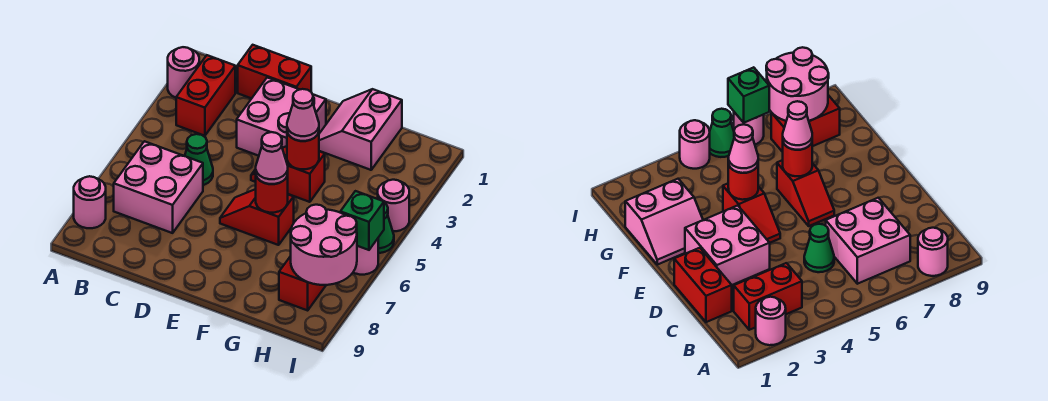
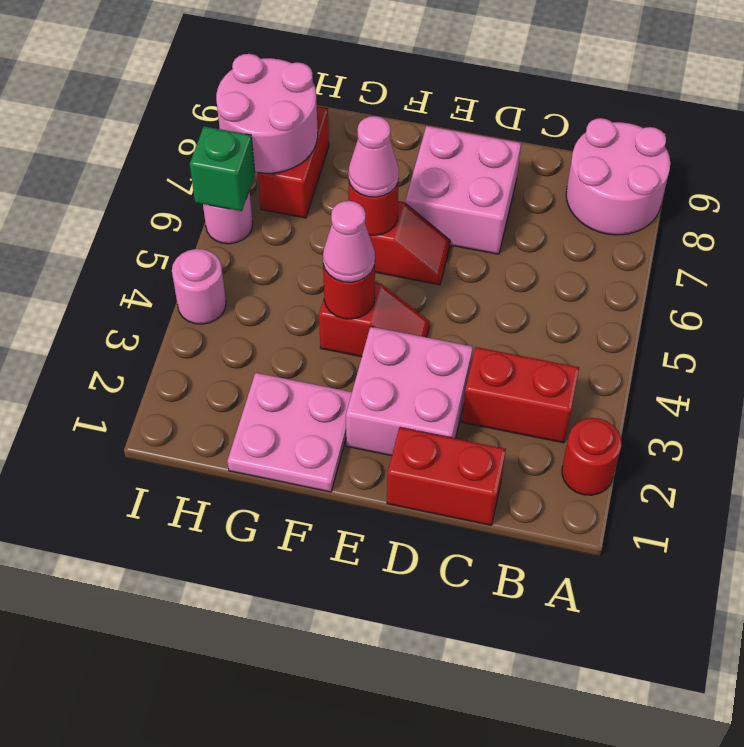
pink round brick A2 level 1 -> red round brick A2 level 1
pink round brick A8 level 1 -> pink round brick A8:B9 level 1
red brick B2:B3 level 1 -> red brick B3:C3 level 1
pink brick B6:C7 level 1 -> pink brick D7:E8 level 1
green cone C5 level 1 -> none
pink slope F1:G2 level 1 top G -> pink plate F1:G2 level 1
green cone I5 level 1 -> none

